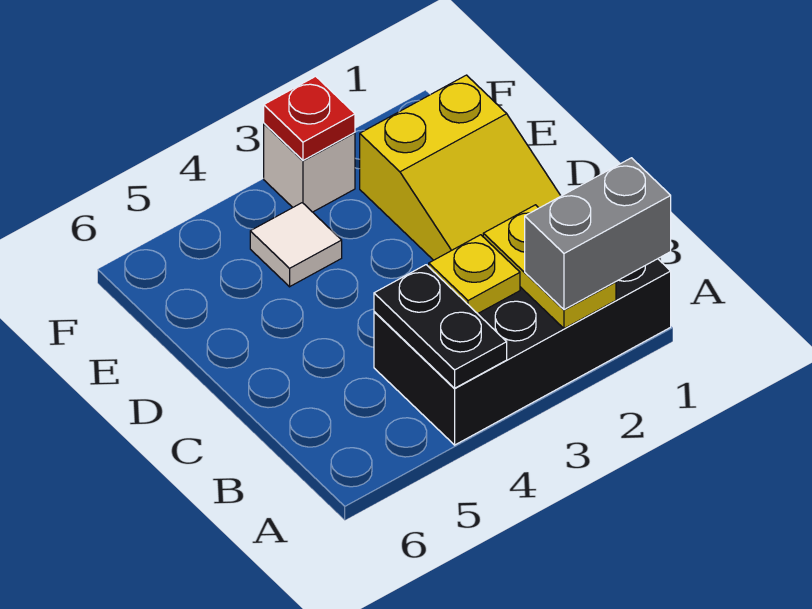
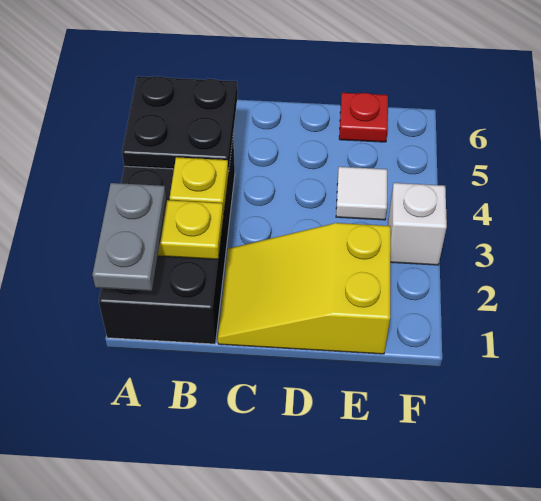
grey brick A1:A2 level 3 -> grey plate A1:A2 level 3
black plate A4:B4 level 2 -> black plate A4:B5 level 2
red plate F3 level 2 -> red plate E6 level 1

